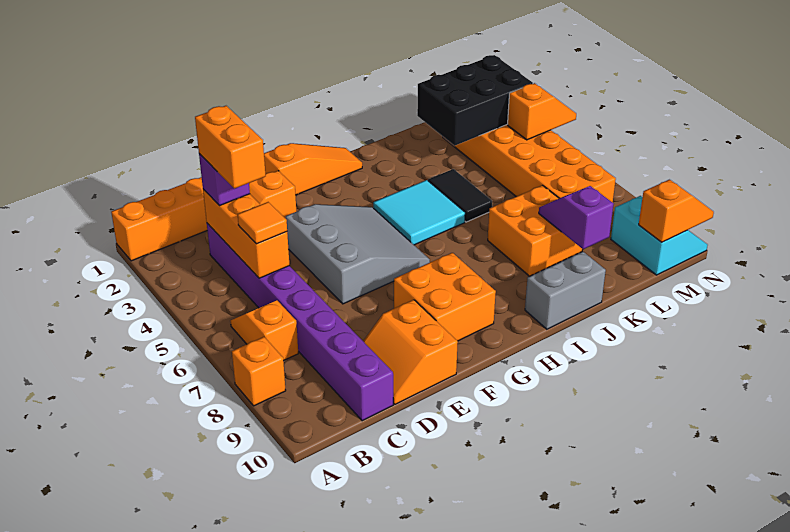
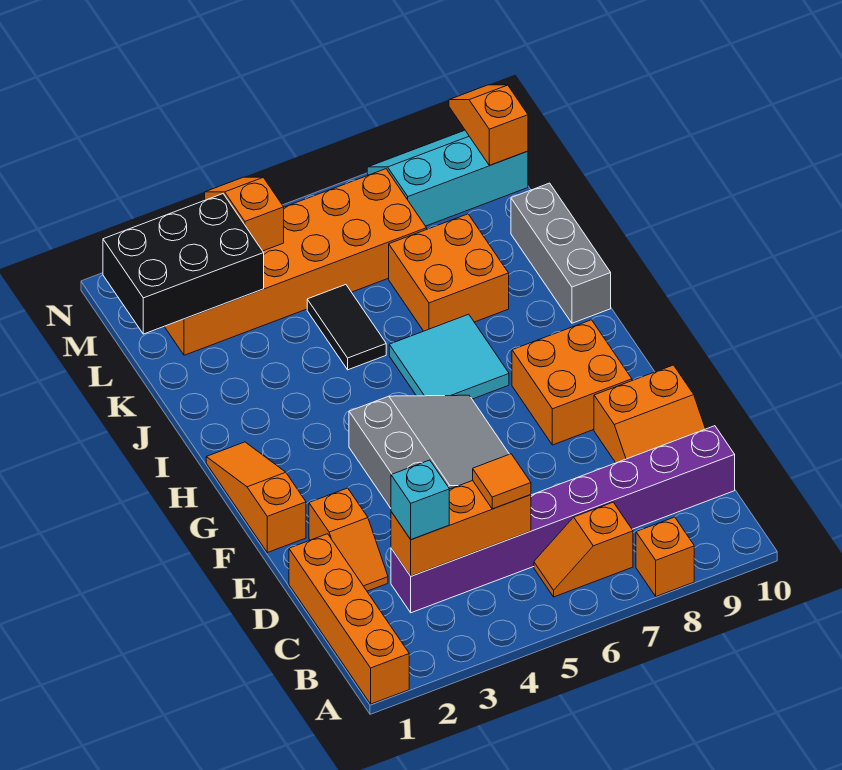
purple brick C3 level 3 -> cyan brick C3 level 3
orange brick C3:C4 level 4 -> none
grey slope E4:G6 level 1 top E -> grey slope E4:G6 level 1 top 4
cyan tile H4:I5 level 1 -> cyan tile H6:I7 level 1
grey brick I10:J10 level 1 -> grey brick I10:K10 level 1
black tile J4:J5 level 1 -> black tile J5:K5 level 1
black brick K2:M3 level 2 -> black brick L1:M3 level 2
purple slope K8:K9 level 2 top 9 -> none
cyan slope M9:N10 level 1 top M -> cyan slope M8:N10 level 1 top M

